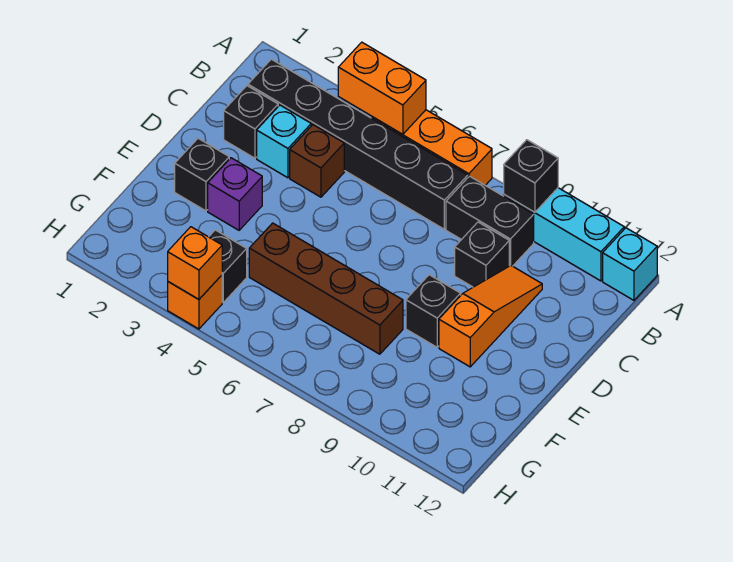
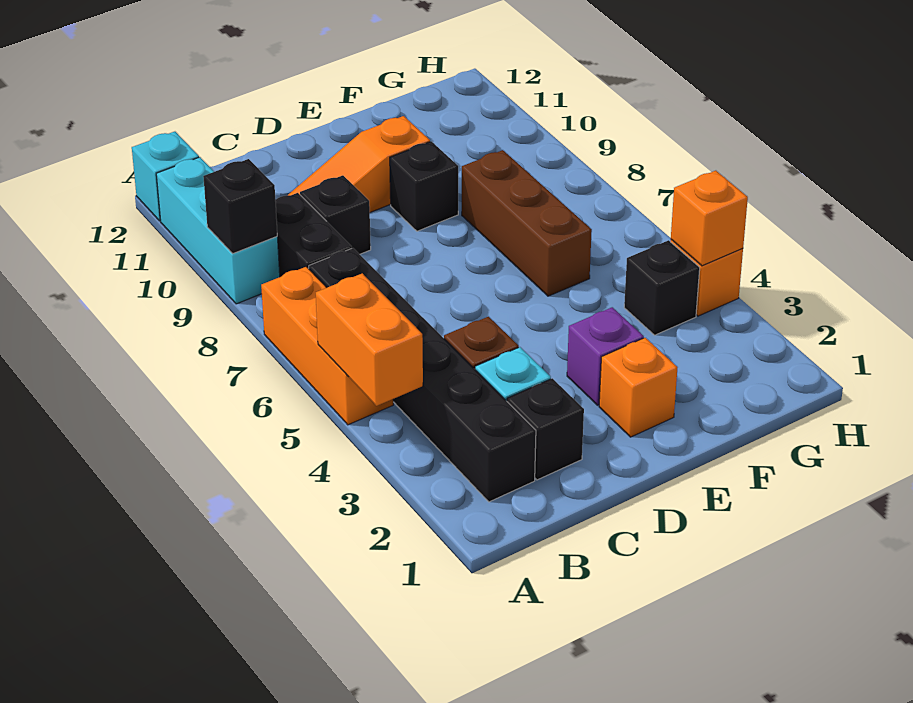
black brick E2 level 1 -> orange brick E2 level 1
brown brick F5:F8 level 1 -> brown brick F6:F8 level 1

